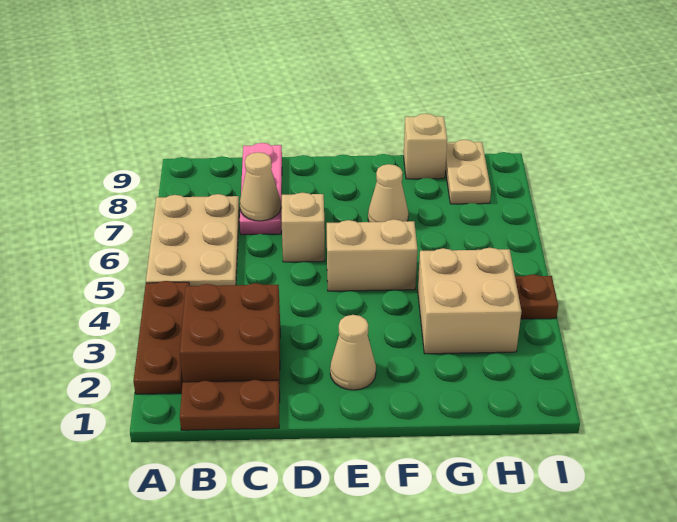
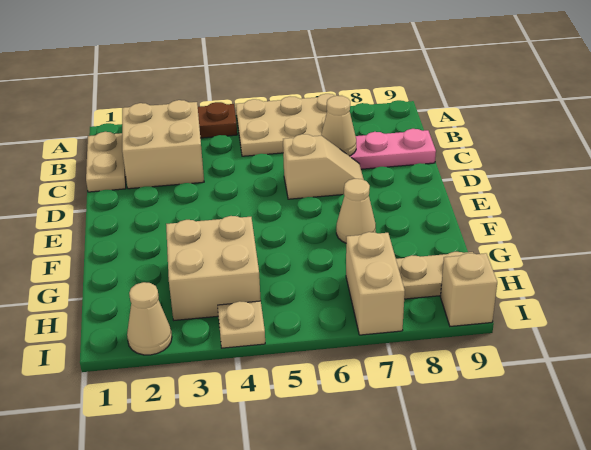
brown plate B1:C1 level 1 -> tan plate B1:C1 level 1
brown brick B2:C3 level 1 -> tan brick B2:C3 level 1
tan cone E2 level 1 -> tan cone I2 level 1
tan brick E5:F5 level 1 -> tan brick H7:I7 level 1
tan brick G9 level 1 -> tan brick I9 level 1
brown plate I4 level 1 -> tan plate I4 level 1

